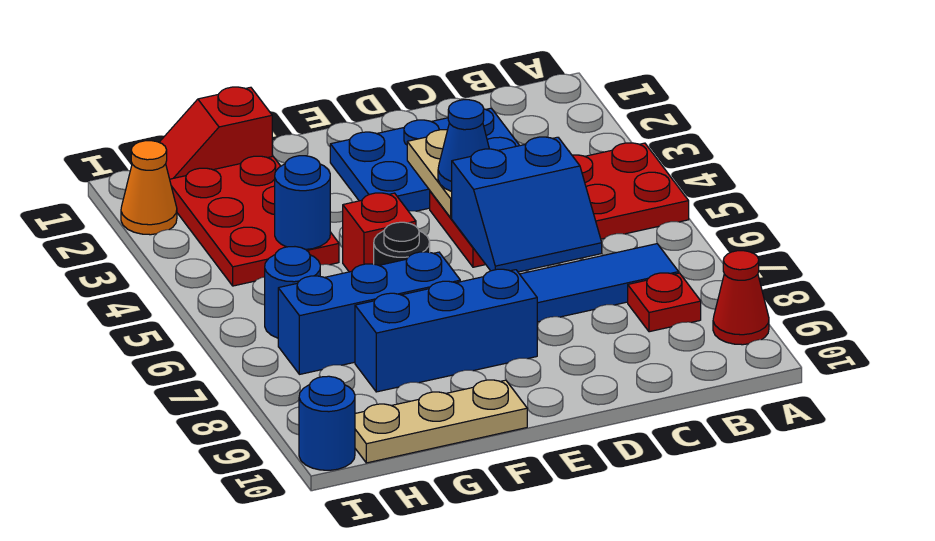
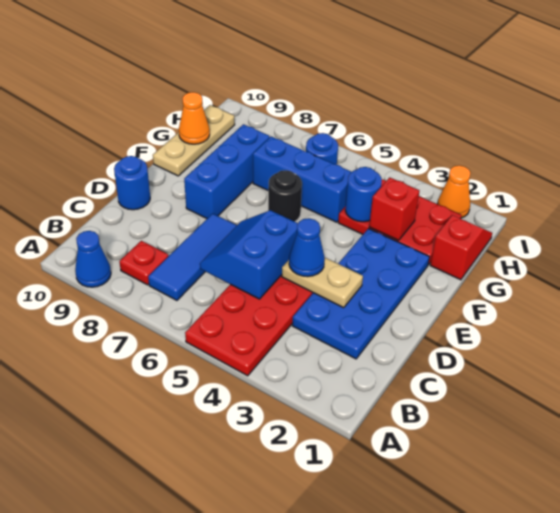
red cone A9 level 1 -> blue cone A9 level 1
blue plate C2:E3 level 1 -> blue plate C2:F3 level 1
red brick F5 level 1 -> red brick G3 level 2
blue brick F7:H7 level 1 -> blue brick G5:G7 level 1
none -> orange cone G10 level 2
blue round brick I10 level 1 -> blue round brick D10 level 1

